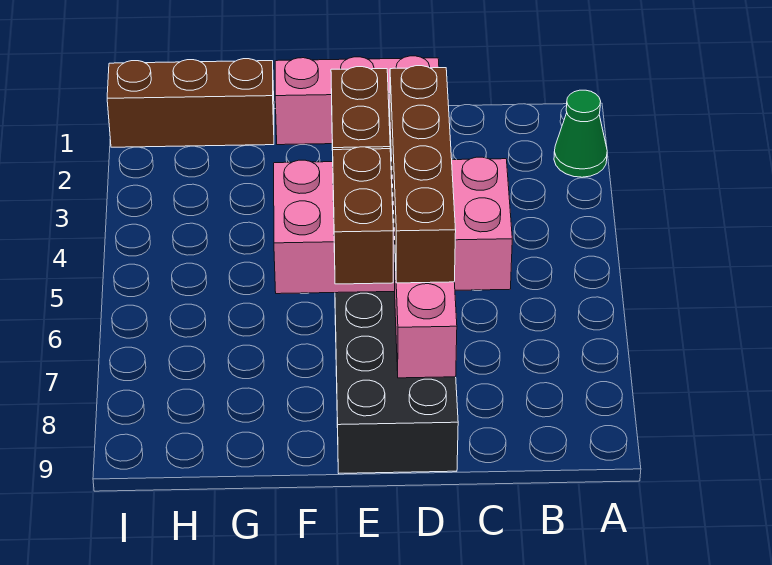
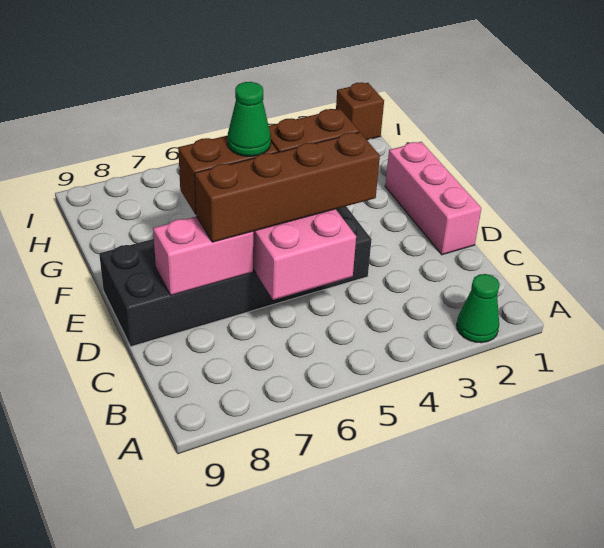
none -> green cone E6 level 4
brown brick G1:I1 level 1 -> brown brick I1 level 1

